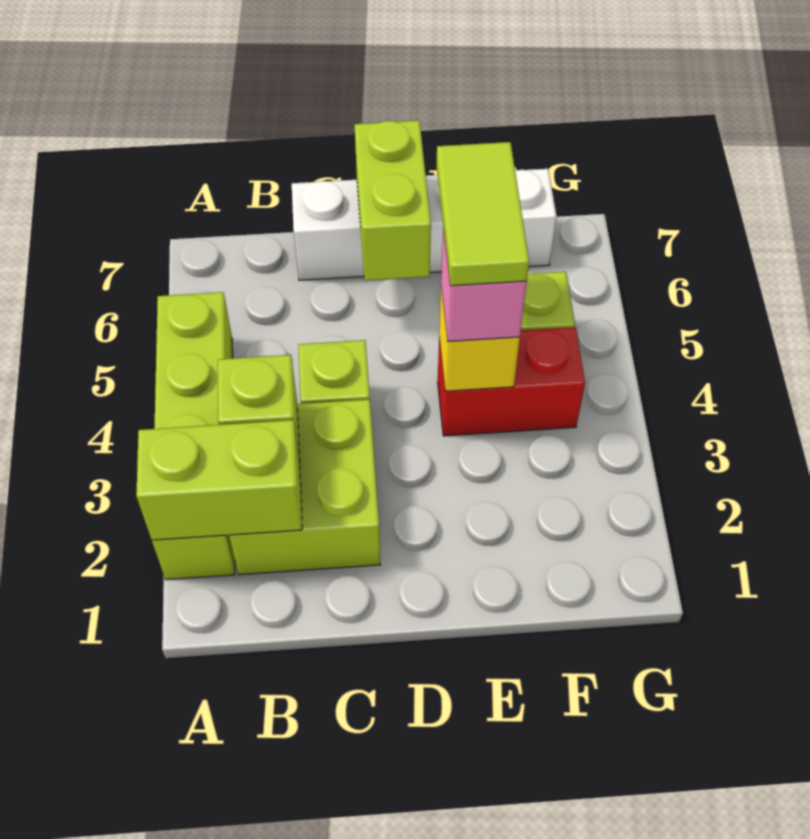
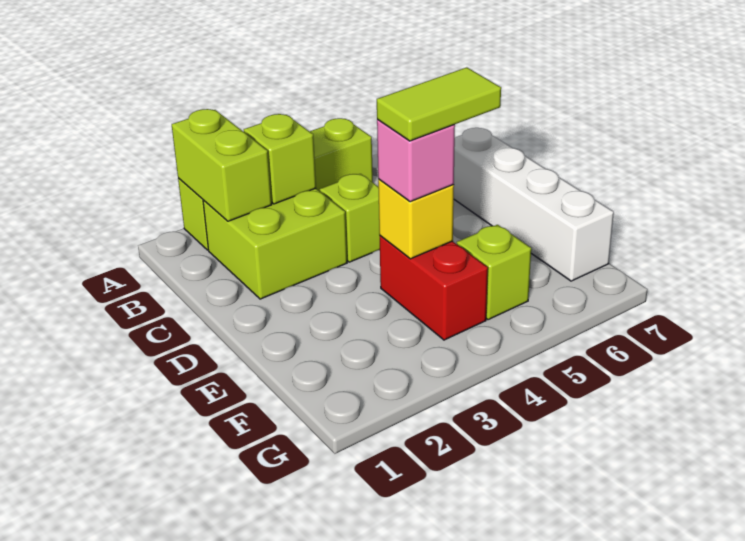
lime brick D6:D7 level 2 -> none

